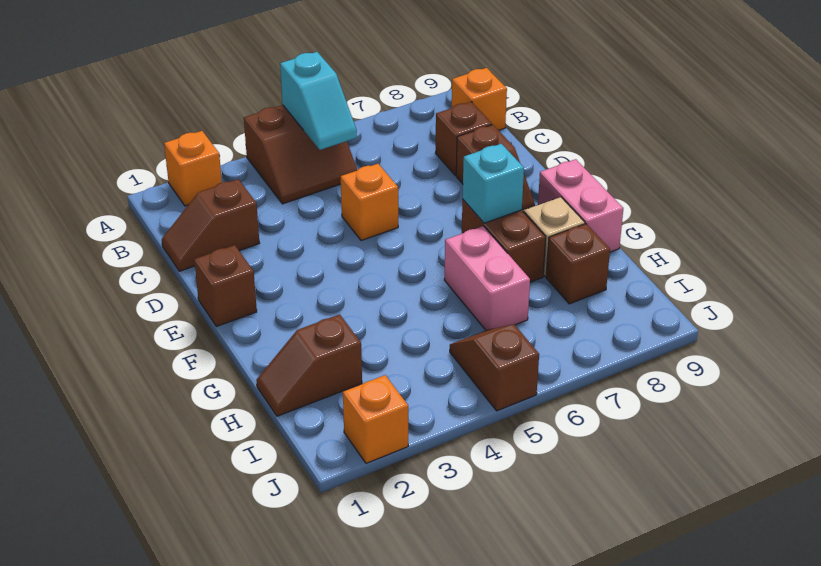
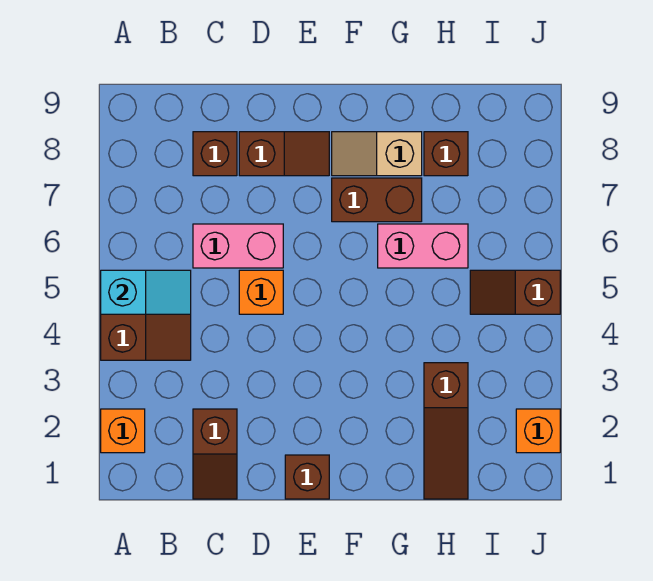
orange brick B9 level 1 -> none
cyan brick F7 level 2 -> none
pink brick F9:G9 level 1 -> pink brick C6:D6 level 1
brown slope H1:H2 level 1 top 2 -> brown slope H1:H3 level 1 top 3

